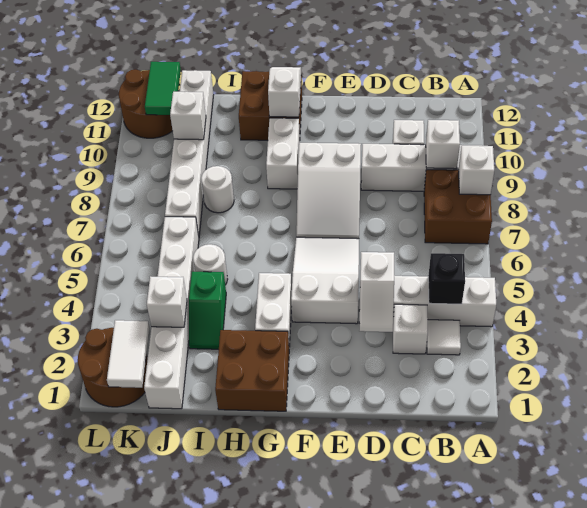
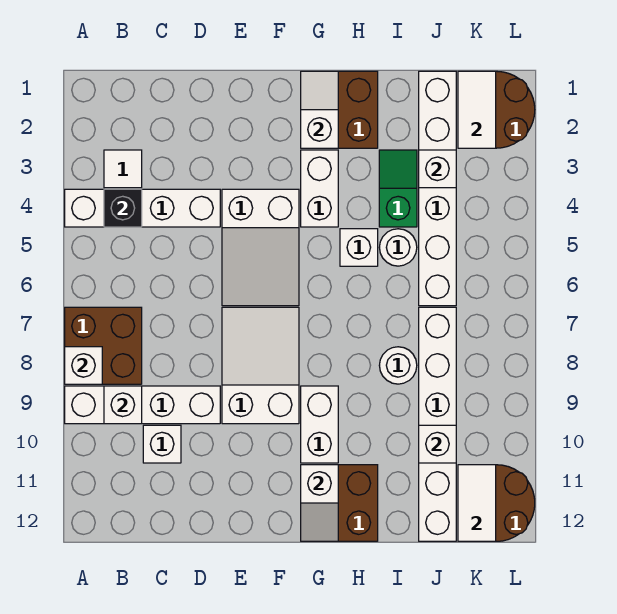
white brick C3 level 1 -> white brick H5 level 1
white slope D3:D4 level 2 top 4 -> white slope G1:G2 level 2 top 2
green tile K11:K12 level 2 -> white tile K11:K12 level 2

